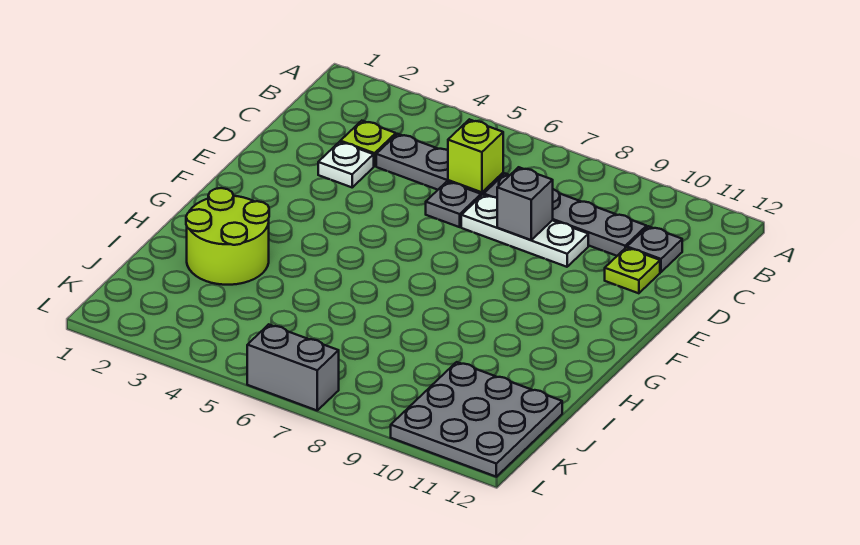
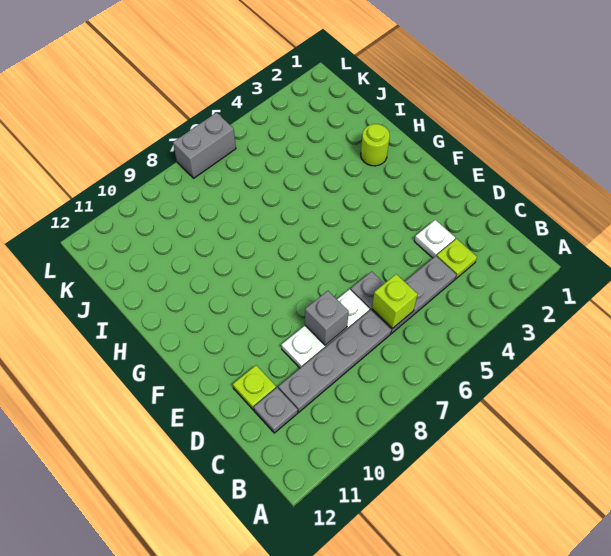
lime round brick H2:I3 level 1 -> lime round brick H2 level 1
grey plate J10:L12 level 1 -> none

